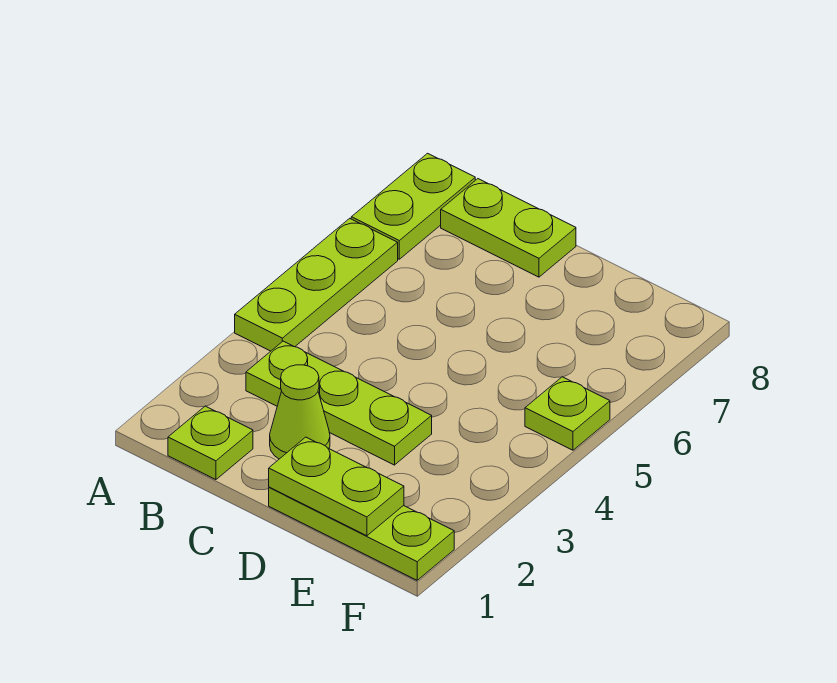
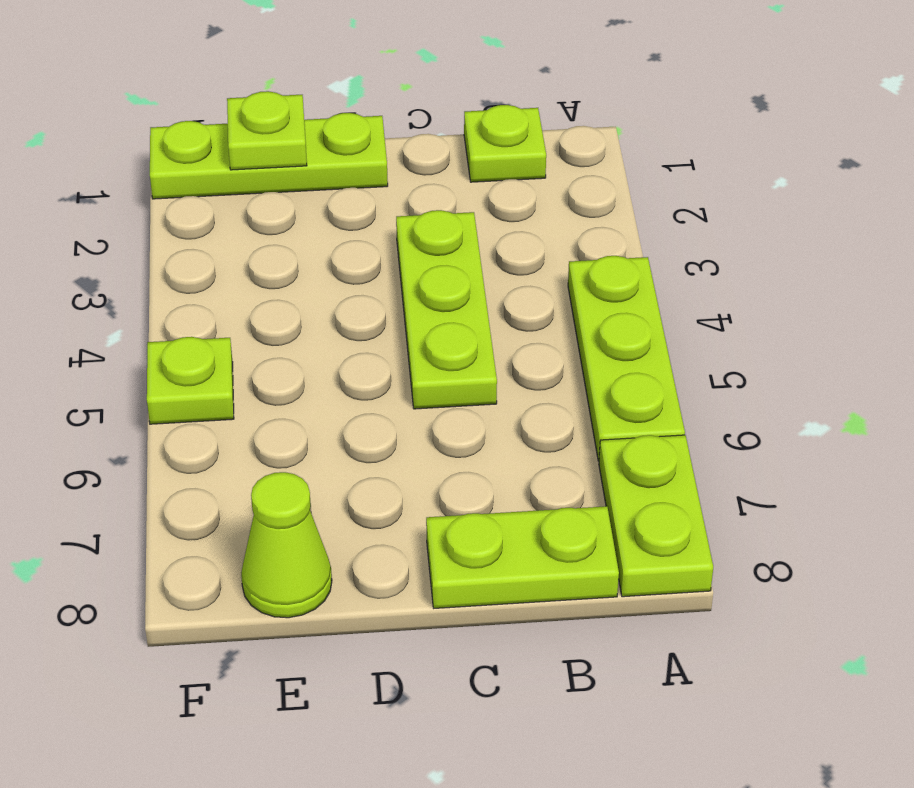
lime plate B3:D3 level 1 -> lime plate C3:C5 level 1
lime cone C2 level 1 -> lime cone E8 level 1
lime plate D1:E1 level 2 -> lime plate E1 level 2

